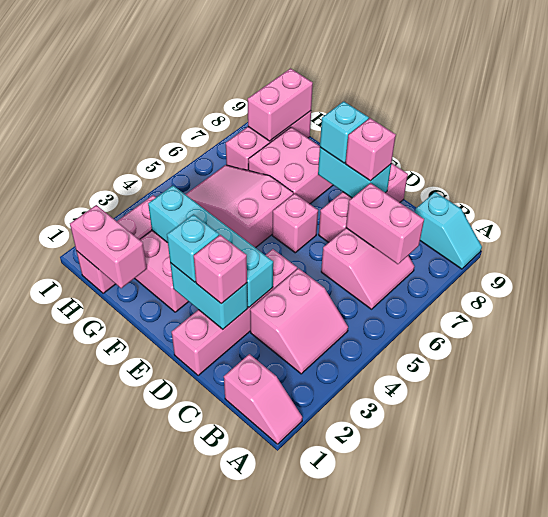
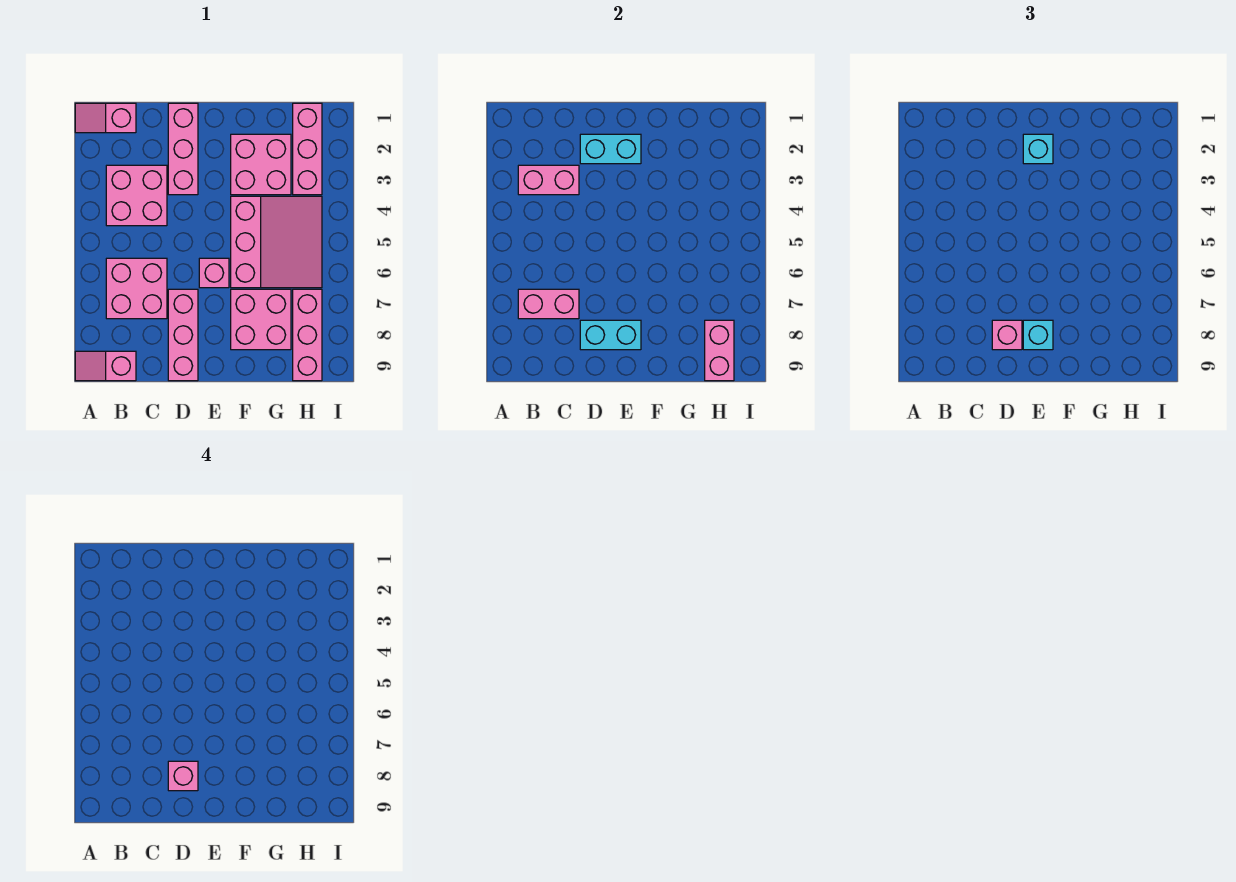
cyan slope A9:B9 level 1 top B -> pink slope A9:B9 level 1 top B
pink slope B3:C4 level 1 top C -> pink brick B3:C4 level 1
pink slope B6:C7 level 1 top C -> pink brick B6:C7 level 1
pink brick D1:D4 level 1 -> pink brick D1:D3 level 1
pink brick D2 level 3 -> pink brick D8 level 4
cyan brick D3:G3 level 2 -> none
pink slope F5:H6 level 1 top F -> pink slope F4:H6 level 1 top F
pink brick G1:H1 level 2 -> pink brick B3:C3 level 2

